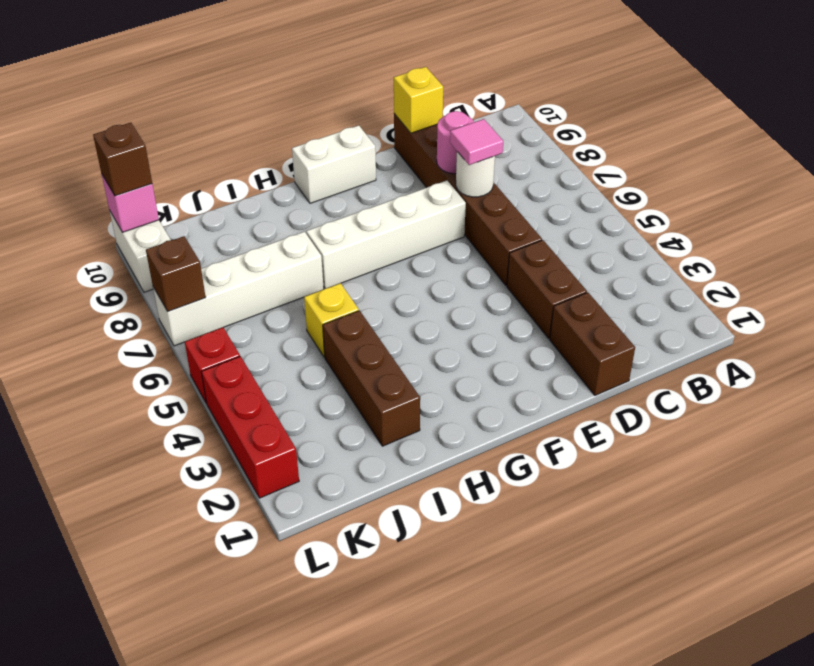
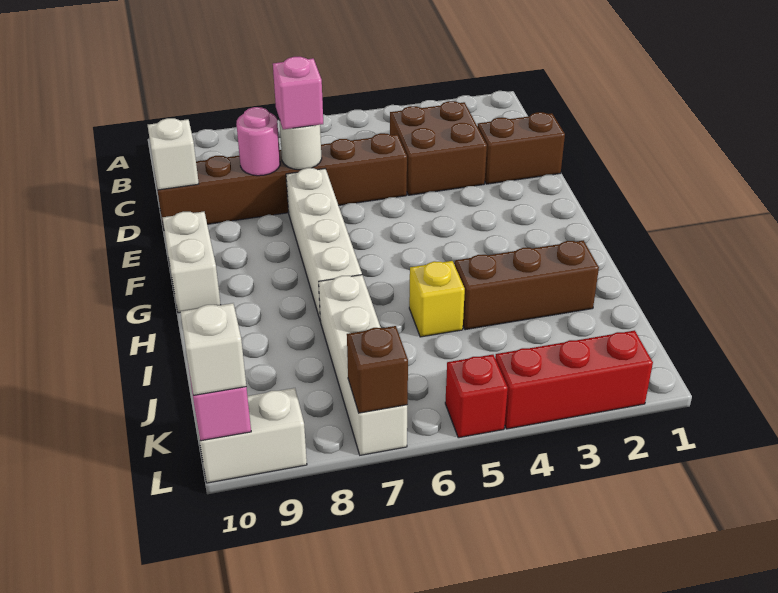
brown brick D3:D4 level 1 -> brown brick C3:D4 level 1
pink tile D7 level 3 -> pink brick D7 level 3
yellow brick D10 level 2 -> white brick D10 level 2
brown brick L10 level 3 -> white brick L10 level 3

